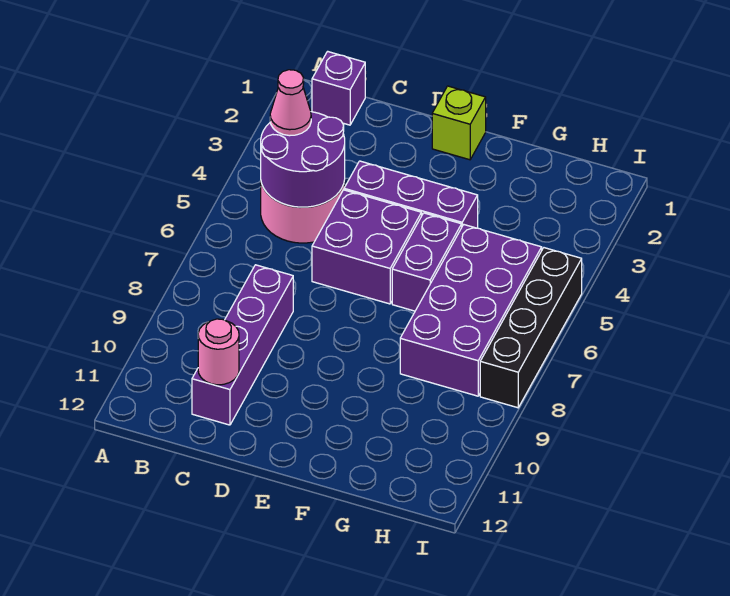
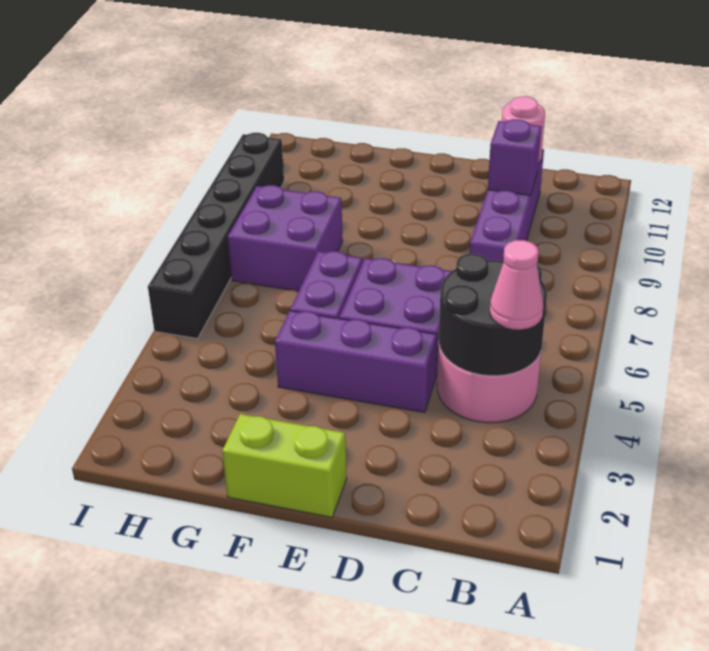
purple brick B1 level 1 -> purple brick C10 level 2
purple round brick B4:C5 level 2 -> black round brick B4:C5 level 2
lime brick E1 level 1 -> lime brick E1:F1 level 1
purple brick G5:H8 level 1 -> purple brick G7:H8 level 1
black brick I5:I8 level 1 -> black brick I5:I10 level 1

